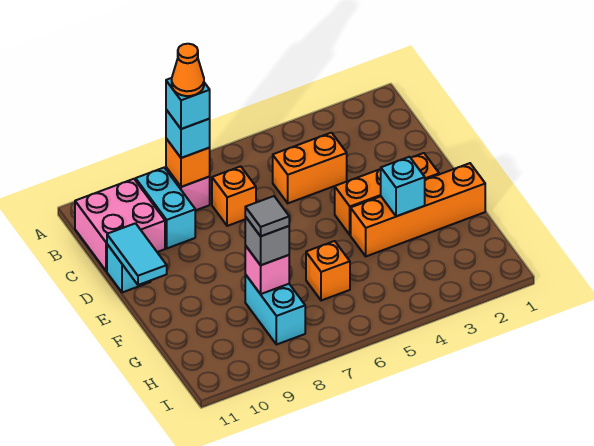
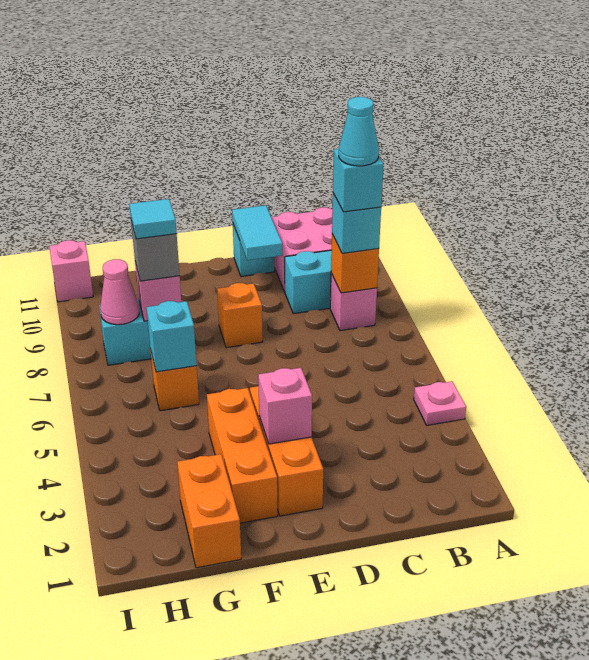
none -> pink plate A4 level 1
orange cone B8 level 5 -> cyan cone B8 level 5
orange brick C4:C5 level 1 -> orange brick G1:G2 level 1
orange brick C7 level 1 -> orange brick E8 level 1
cyan tile D11:E11 level 2 -> cyan tile D10:D11 level 2
none -> pink brick E3 level 2
orange brick F1:F4 level 1 -> orange brick F2:F4 level 1
cyan brick F3 level 2 -> cyan brick G6 level 2
grey tile G8 level 4 -> cyan tile G8 level 4
none -> pink cone H8 level 2
none -> pink brick I11 level 1

